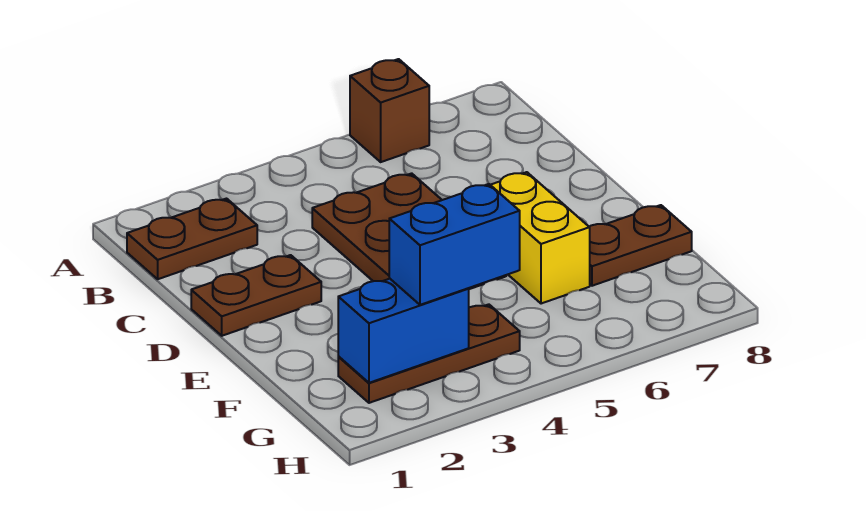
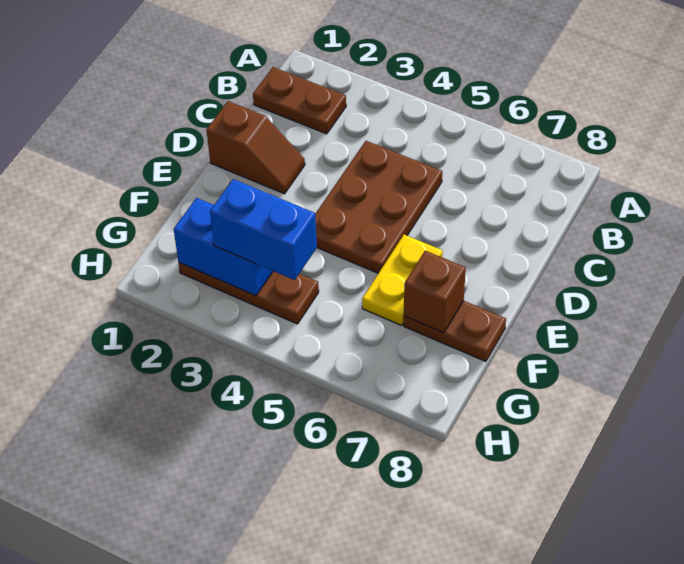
brown brick A6 level 1 -> brown brick F7 level 2
brown plate D1:D2 level 1 -> brown slope D1:D2 level 1 top 1
yellow brick E6:F6 level 1 -> yellow plate E6:F6 level 1

